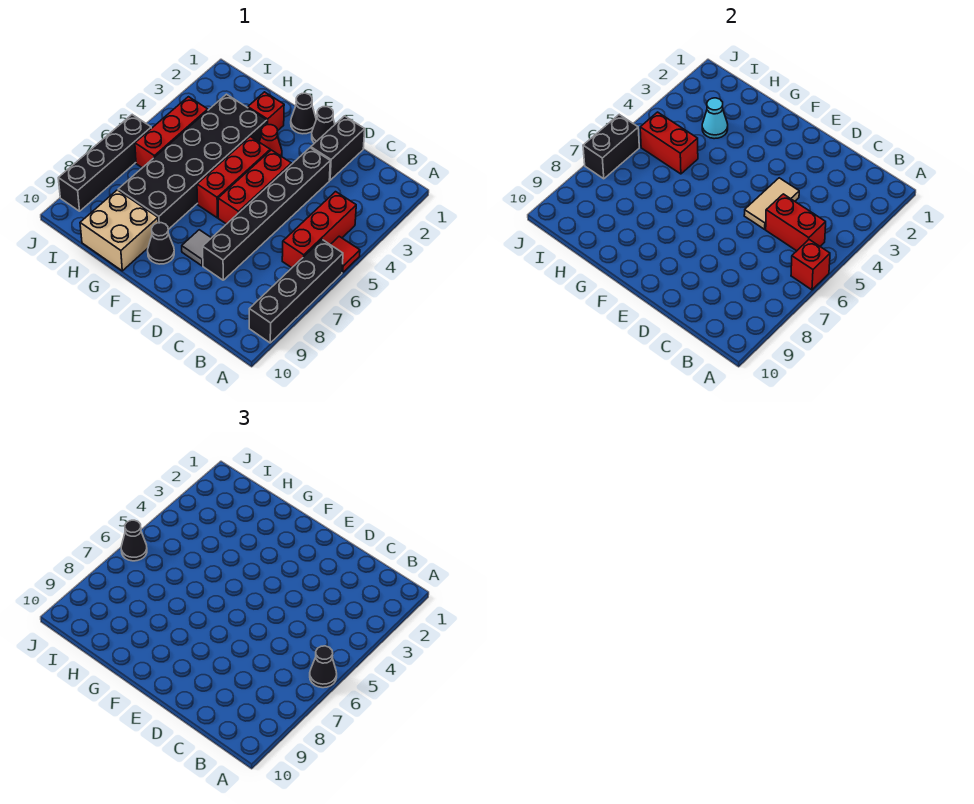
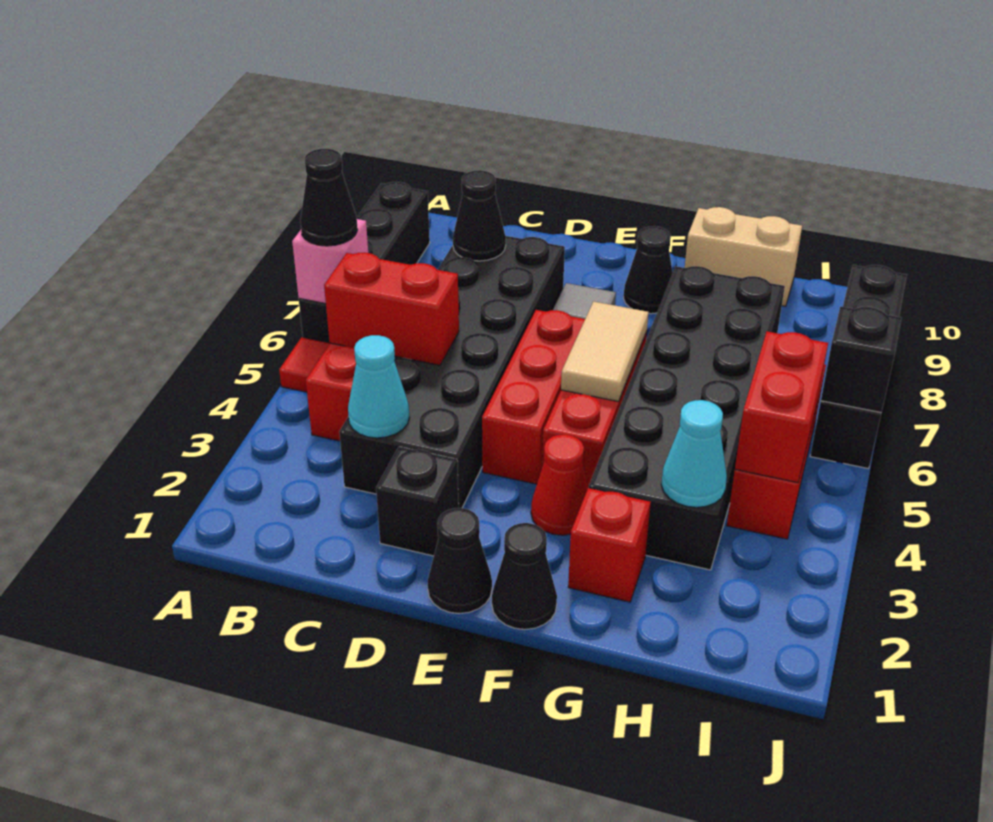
red brick A6 level 2 -> pink brick A6 level 2
none -> cyan cone C3 level 2
black brick D1:D2 level 1 -> black brick D2 level 1
black brick D3:D8 level 1 -> black brick C3:D8 level 1
tan tile D4:D5 level 2 -> tan tile F5:F6 level 2
tan brick G9:H10 level 1 -> tan brick G10:H10 level 1
red brick H5:I5 level 2 -> red brick I4:I5 level 2
black brick J6:J7 level 2 -> black brick J6 level 2
black cone J6 level 3 -> black cone C8 level 2

